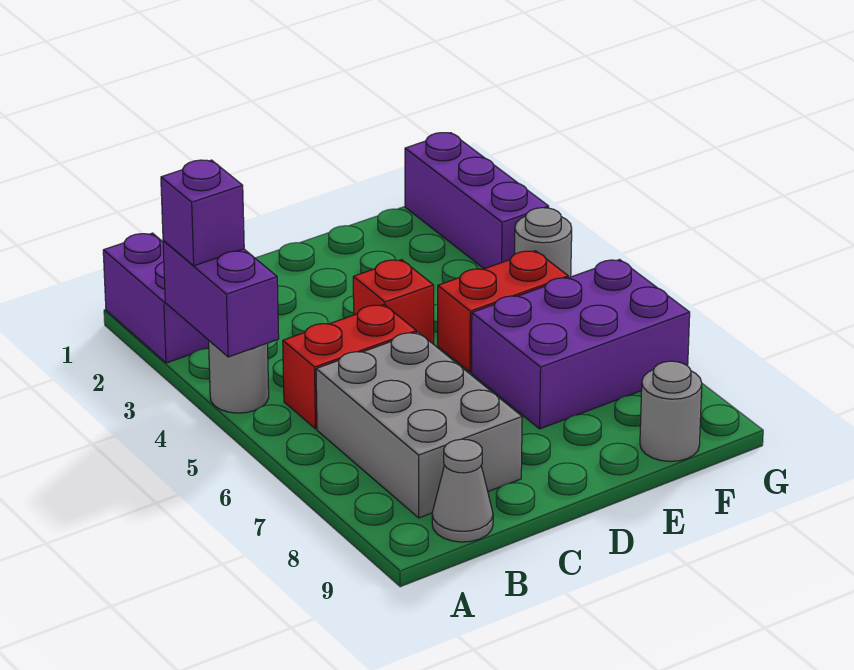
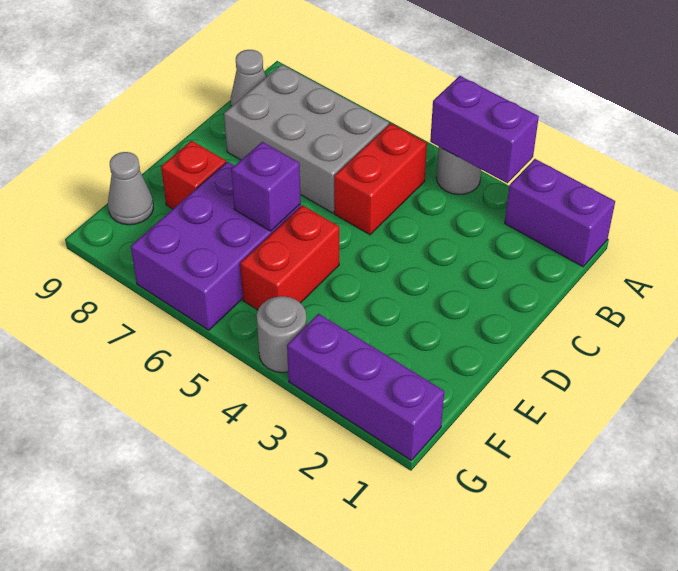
purple brick A3 level 3 -> purple brick E6 level 2
red brick D4 level 1 -> red brick E8 level 1
grey round brick F9 level 1 -> grey cone F9 level 1

